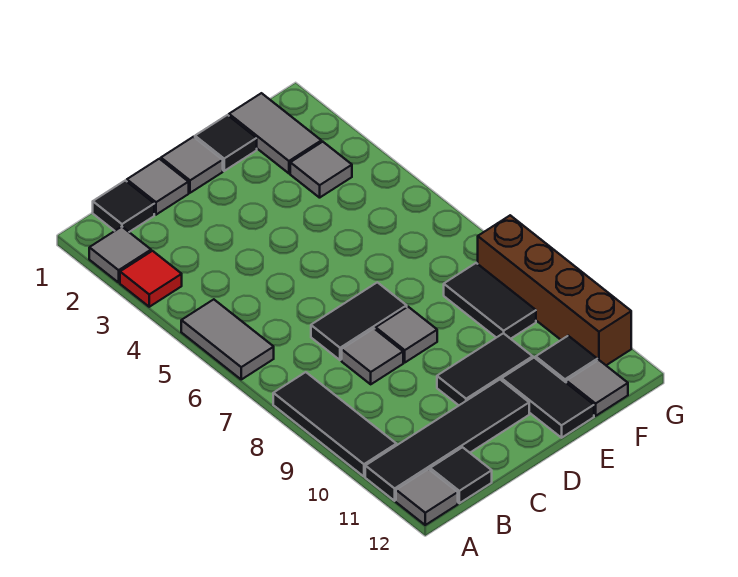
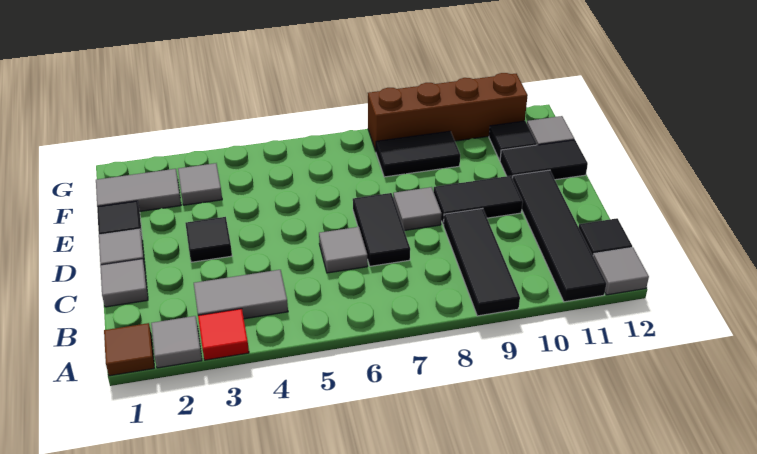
none -> brown tile A1 level 1
grey tile A5:A6 level 1 -> grey tile B3:B4 level 1
black tile A8:A10 level 1 -> black tile A9:C9 level 1
black tile B1 level 1 -> black tile D3 level 1
grey tile C8 level 1 -> grey tile C6 level 1
black tile D10:E10 level 1 -> black tile D9:D10 level 1

